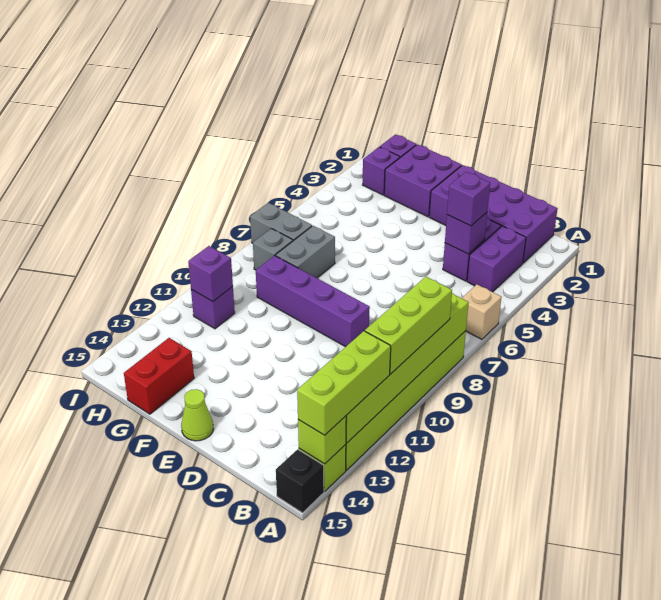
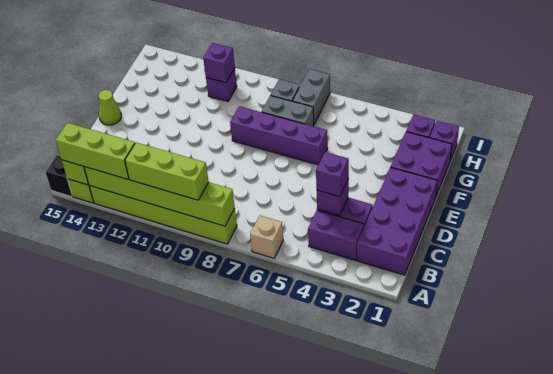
purple brick D9:G9 level 1 -> purple brick F6:F9 level 1
red brick G14:G15 level 1 -> none

